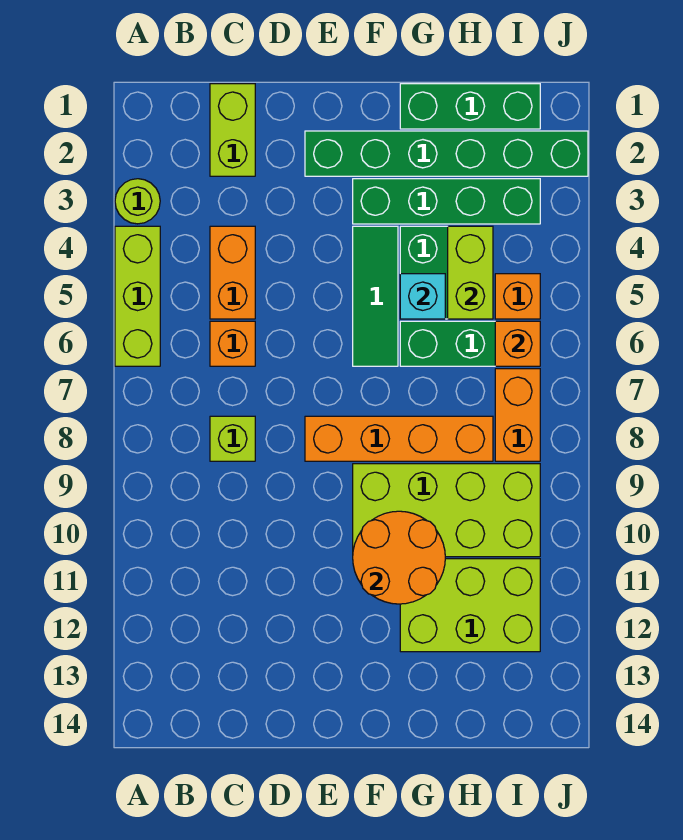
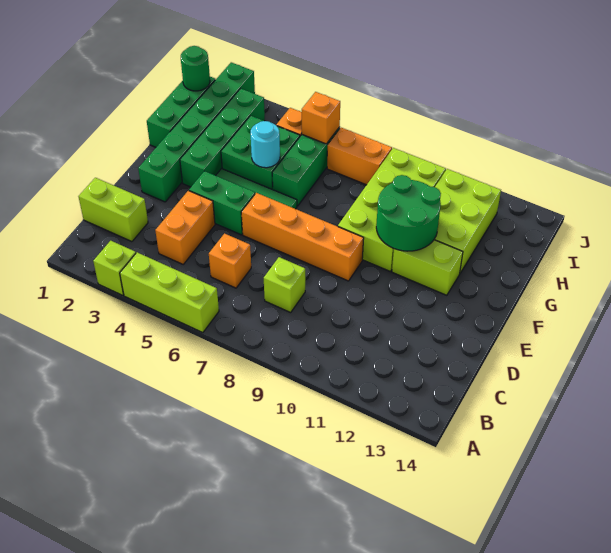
lime round brick A3 level 1 -> lime brick A3 level 1
orange brick C4:C5 level 1 -> orange brick C4:D4 level 1
none -> green brick E4:E5 level 1
orange brick E8:H8 level 1 -> orange brick E6:E9 level 1
orange round brick F10:G11 level 2 -> green round brick F10:G11 level 2
cyan brick G5 level 2 -> cyan round brick G5 level 2
lime brick H4:H5 level 2 -> lime brick F11:F12 level 1
none -> green round brick I1 level 2

